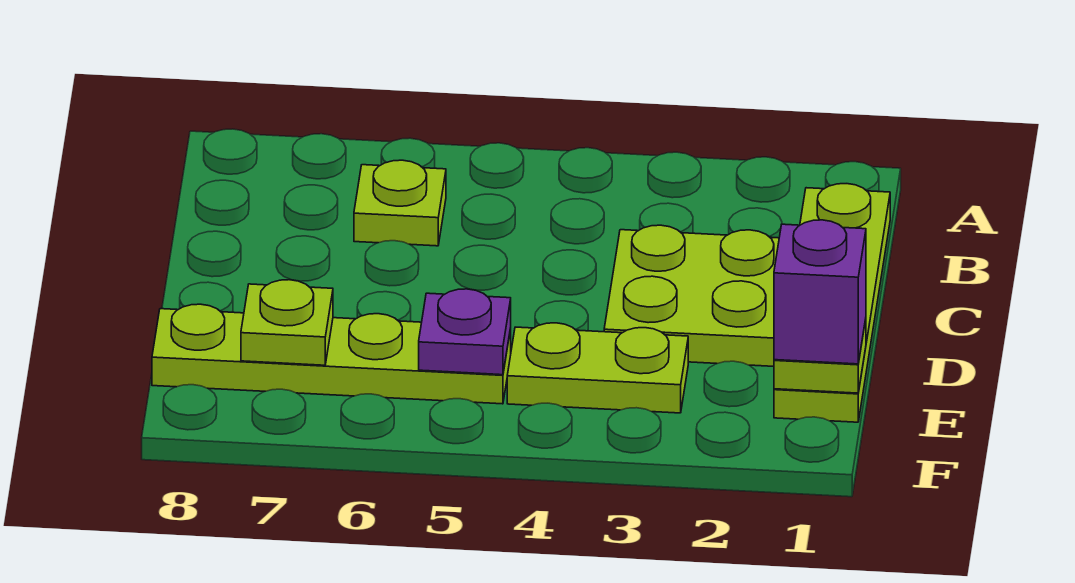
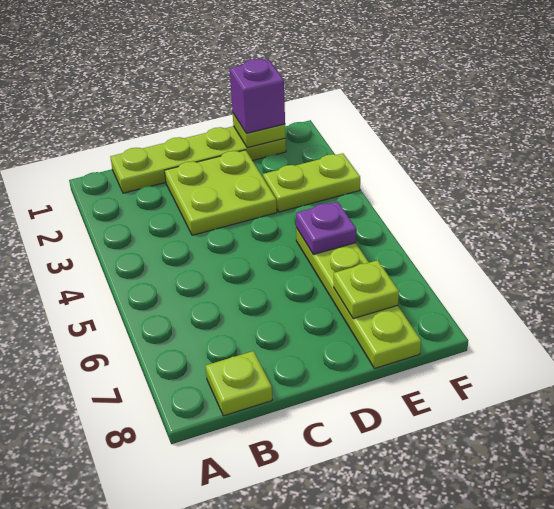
lime plate B6 level 1 -> lime plate B8 level 1
lime plate E3:E4 level 1 -> lime plate E3:F3 level 1

